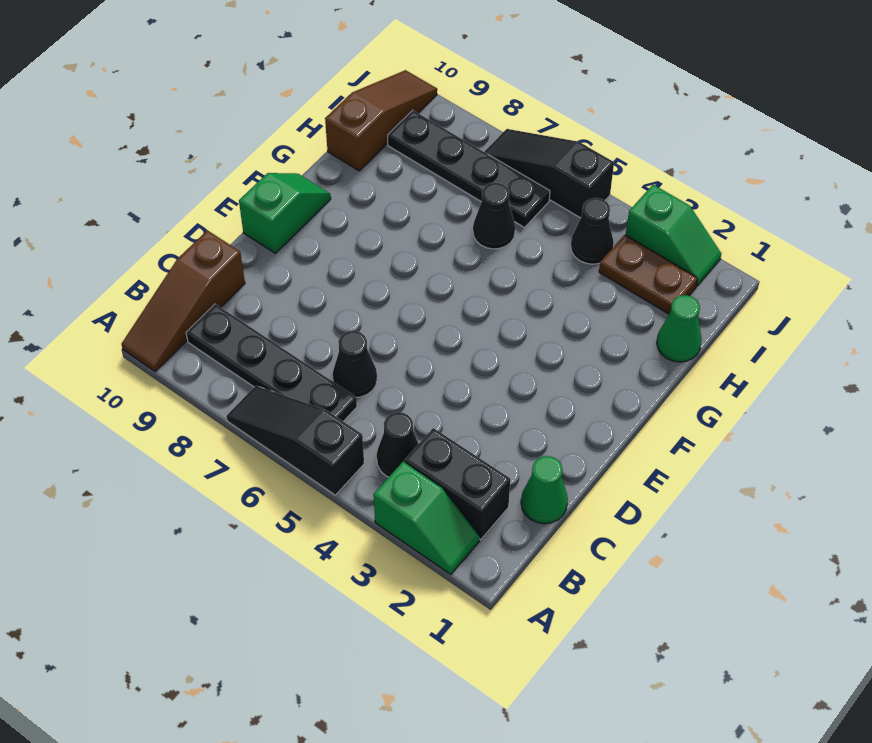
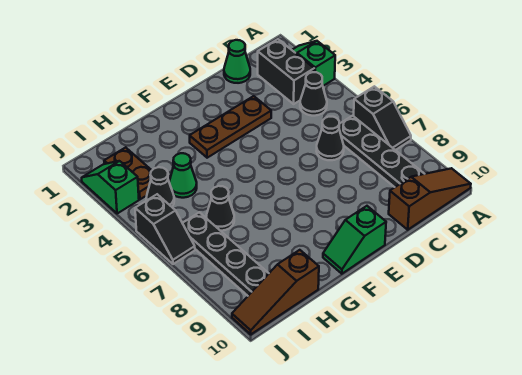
black slope A5:A7 level 1 top 5 -> black slope A6:A7 level 1 top 6
none -> brown plate D3:F3 level 1
green cone H1 level 1 -> green cone H4 level 1
black slope J5:J7 level 1 top 5 -> black slope J5:J6 level 1 top 5

